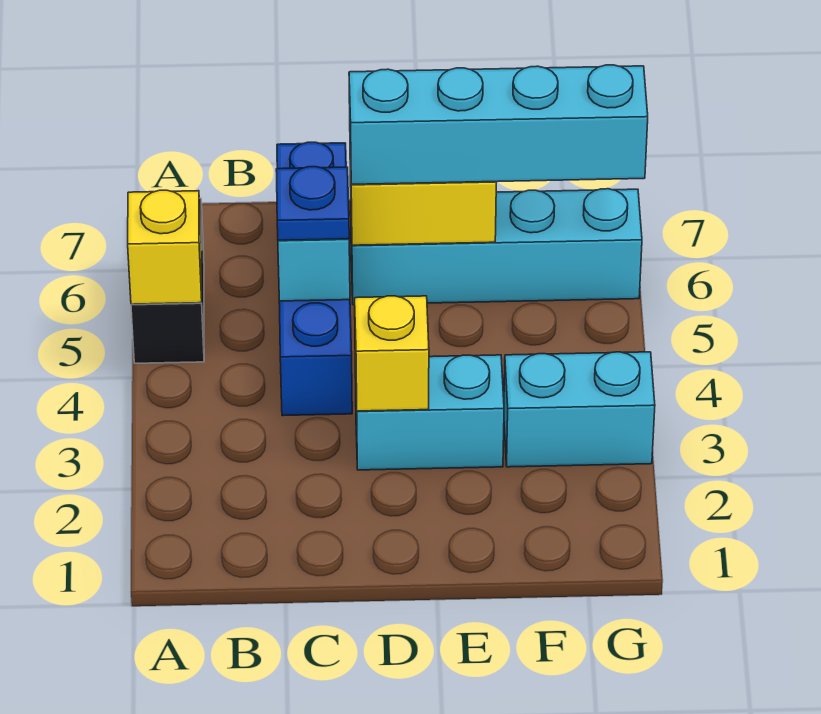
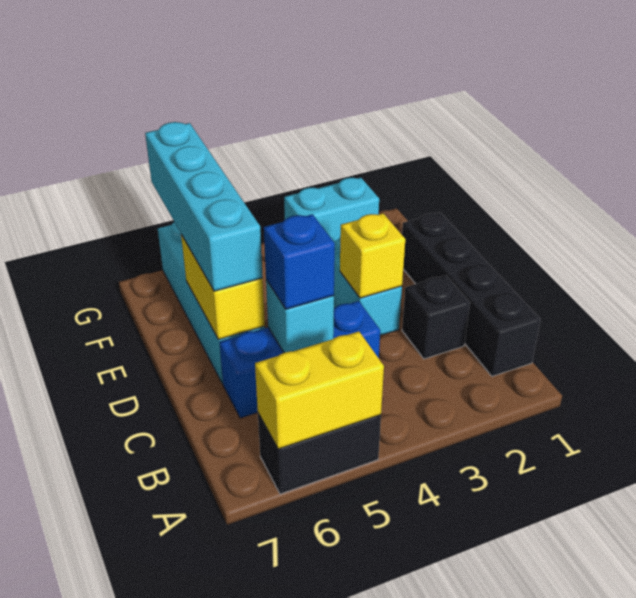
yellow brick A5 level 2 -> yellow brick A5:A6 level 2
none -> black brick B1:E1 level 1
none -> black brick C2 level 1
blue brick C4:C7 level 1 -> blue brick C4:C6 level 1
blue plate C5 level 3 -> blue brick C5 level 3
cyan brick F3:G3 level 1 -> cyan brick G2:G3 level 1

